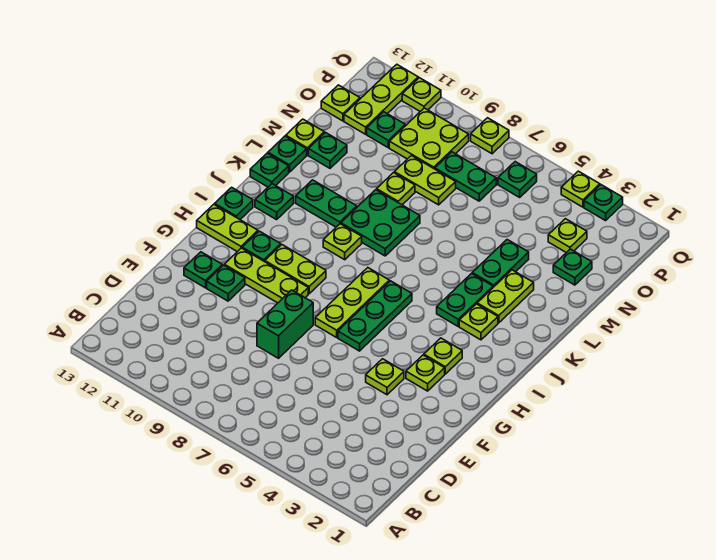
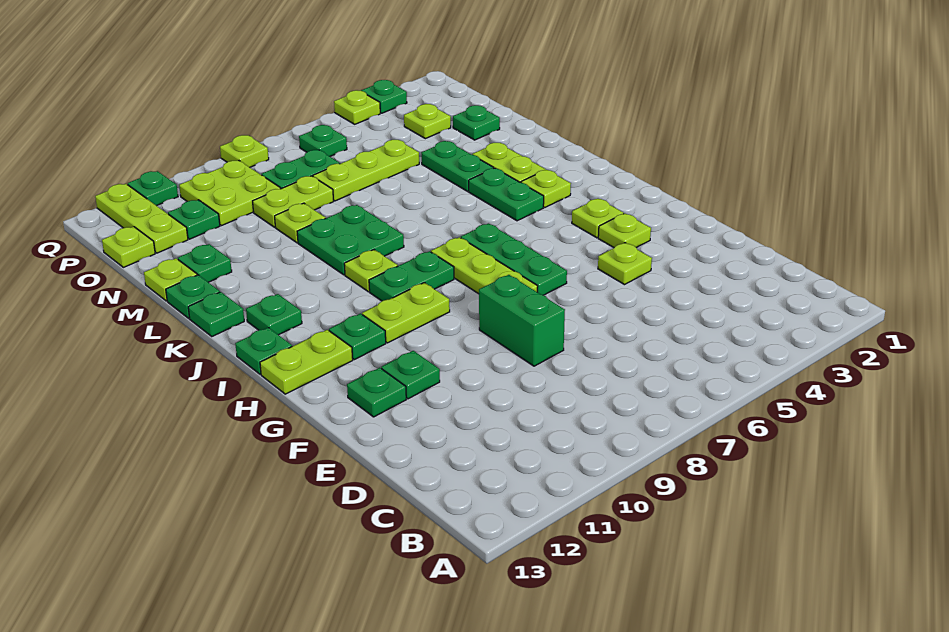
lime plate G9:G11 level 1 -> lime plate N5:N7 level 1
green plate K10:K11 level 1 -> green plate I8:I9 level 1
lime plate Q11 level 1 -> green plate Q11 level 1

